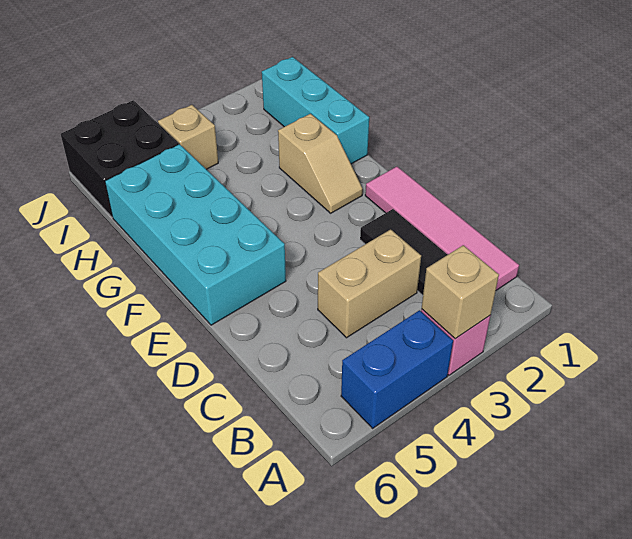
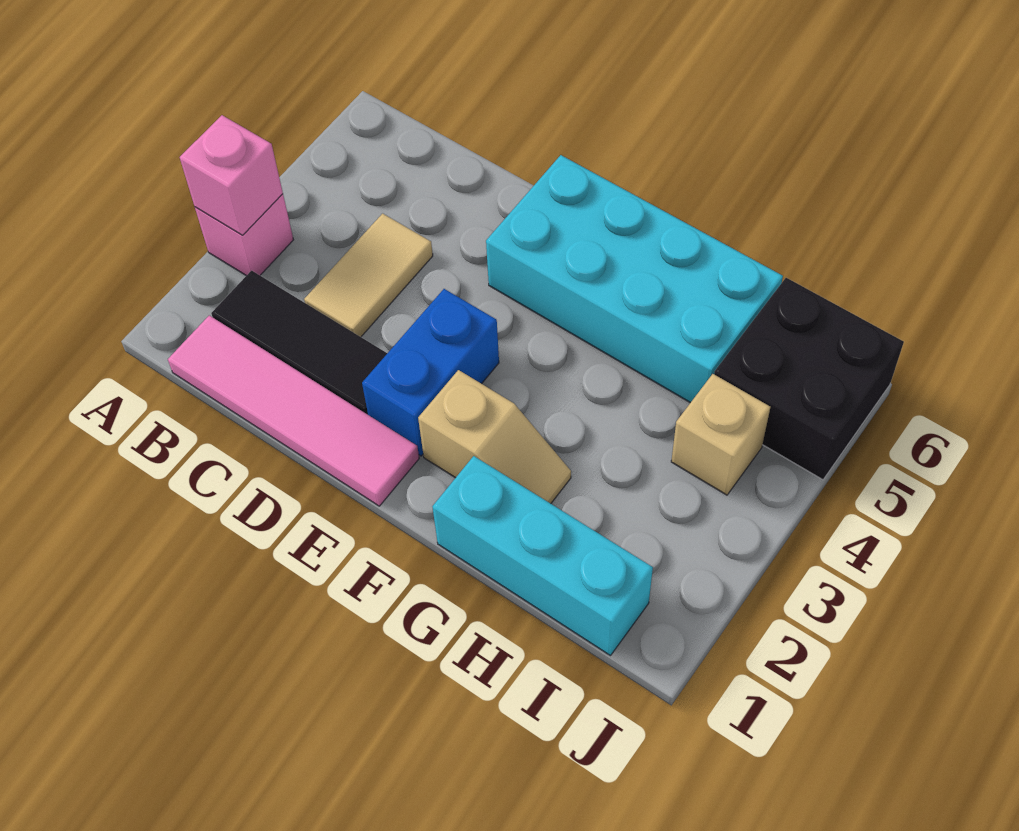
tan brick A3 level 2 -> pink brick A3 level 2
blue brick A4:A5 level 1 -> blue brick E2:E3 level 1
tan brick C3:C4 level 1 -> tan tile C3:C4 level 1
tan slope F2:G2 level 1 top G -> tan slope F2:G2 level 1 top F

